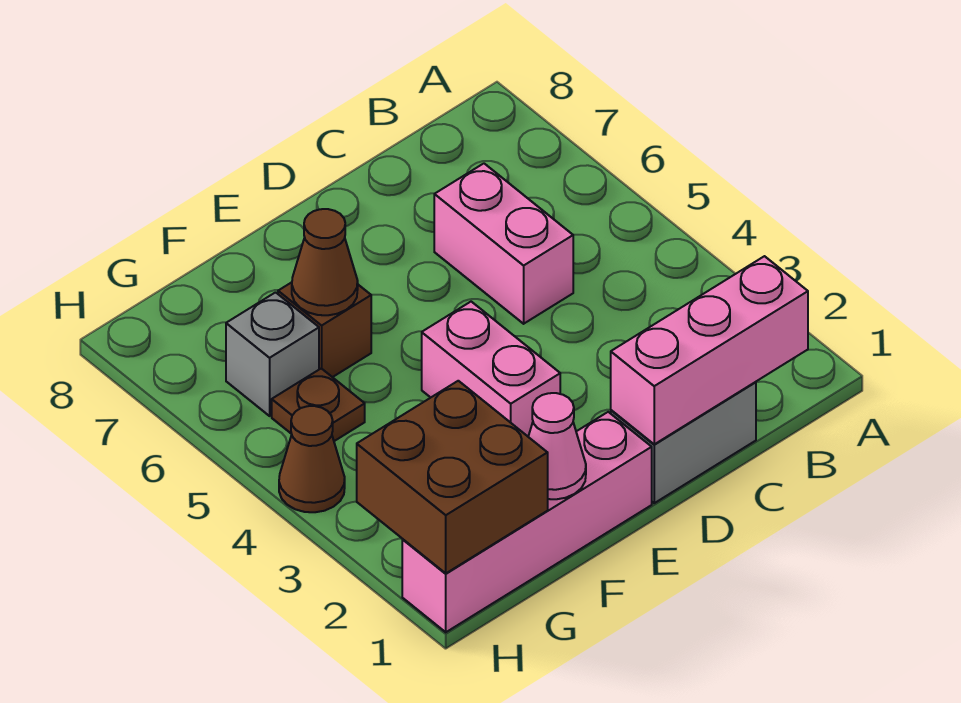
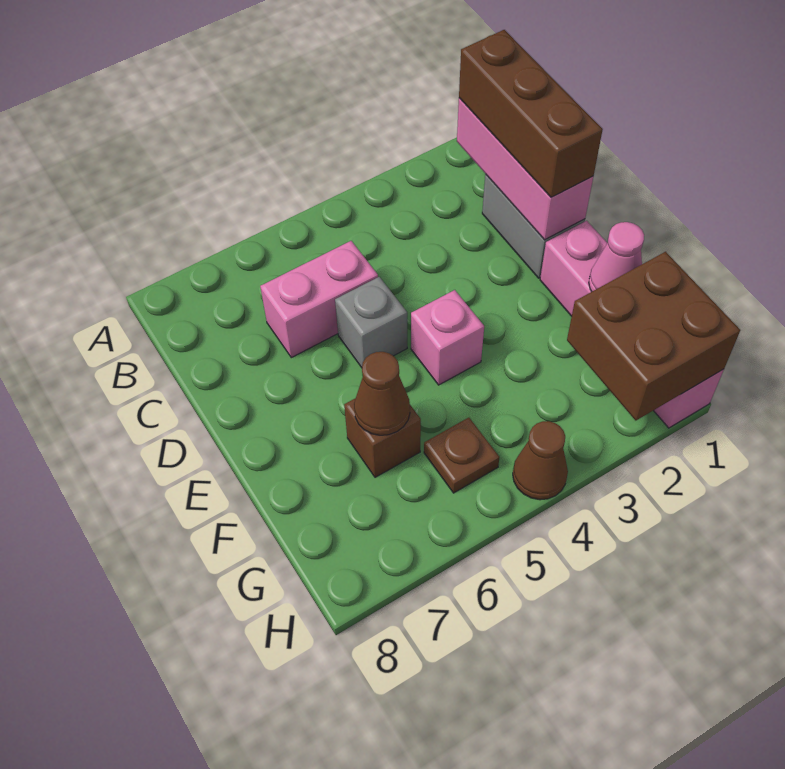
none -> brown brick B1:D1 level 3
pink brick E3:E4 level 1 -> pink brick E4 level 1
grey brick G6 level 1 -> grey brick D5 level 1

